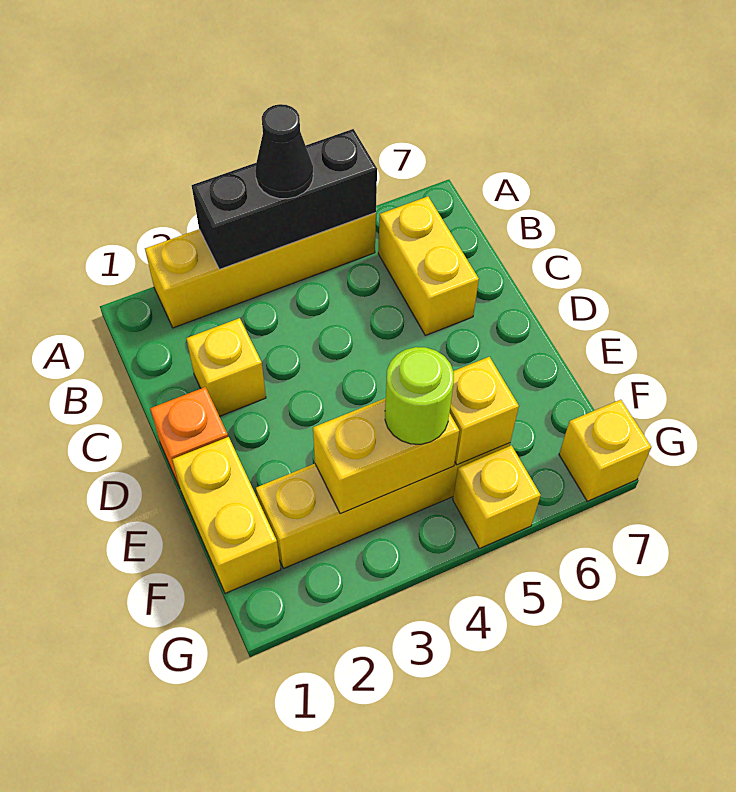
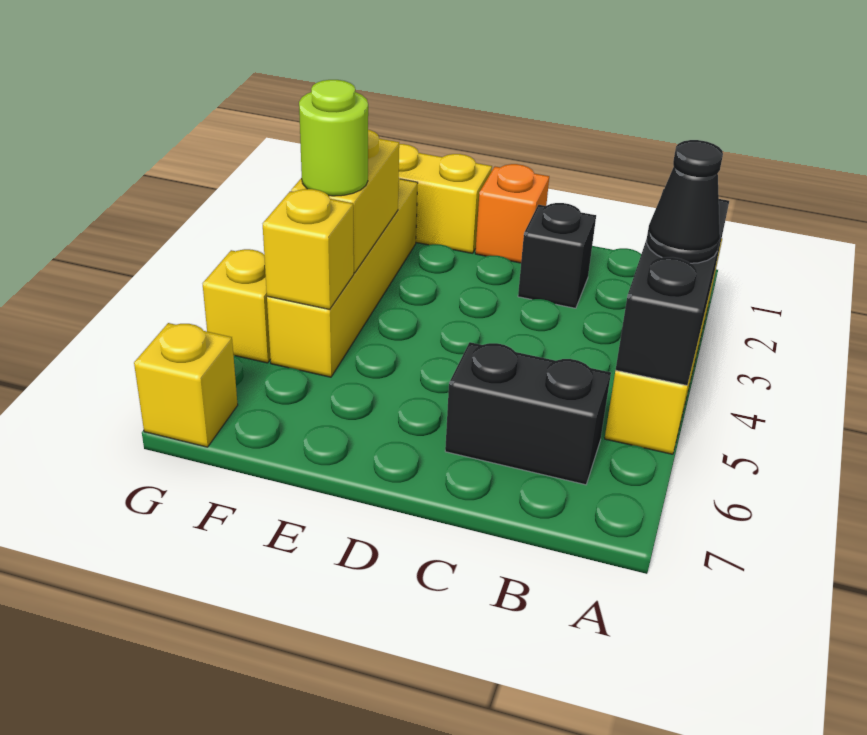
yellow brick B6:C6 level 1 -> black brick B6:C6 level 1
yellow brick C2 level 1 -> black brick C2 level 1

